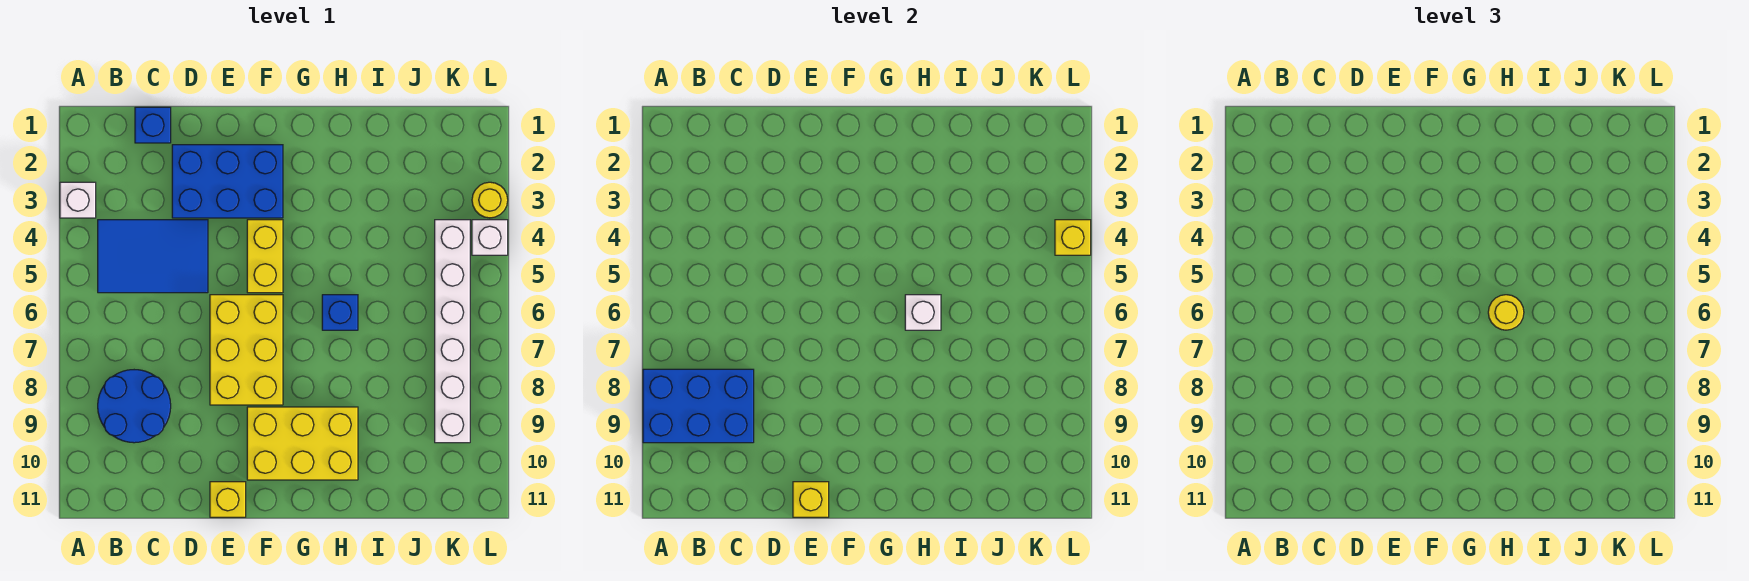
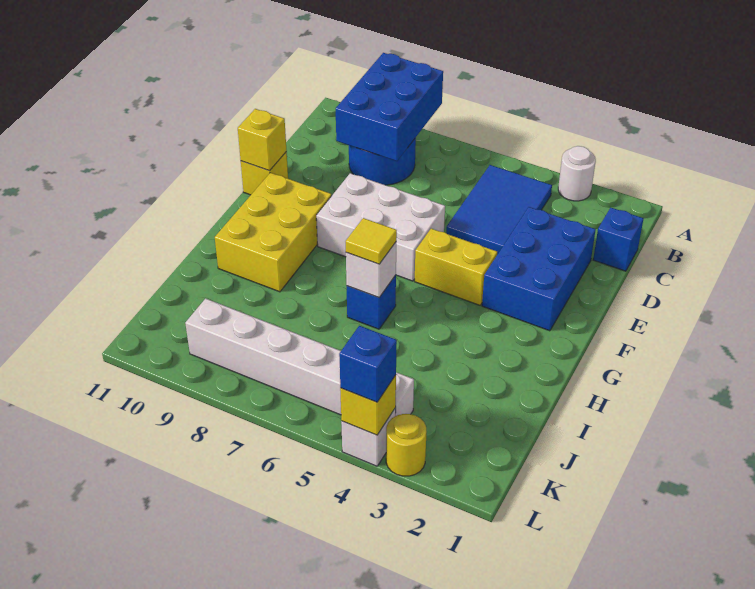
white brick A3 level 1 -> white round brick A3 level 1
yellow brick E6:F8 level 1 -> white brick E6:F8 level 1
yellow round brick H6 level 3 -> yellow tile H6 level 3
none -> blue brick L4 level 3

